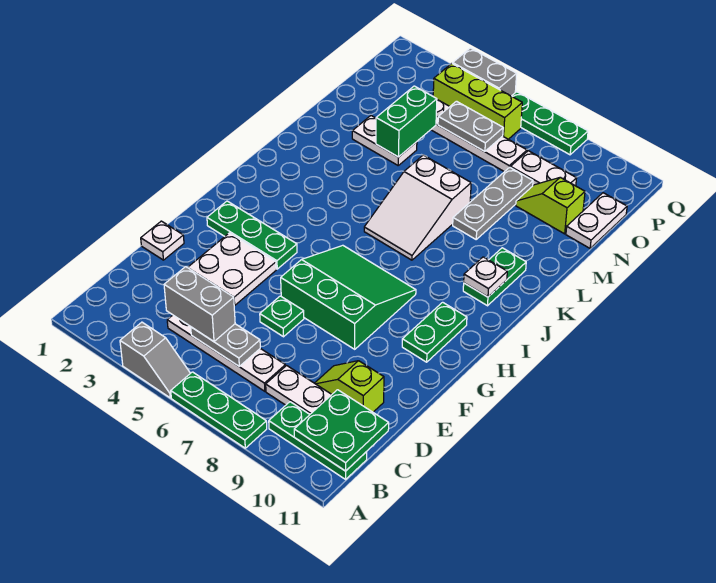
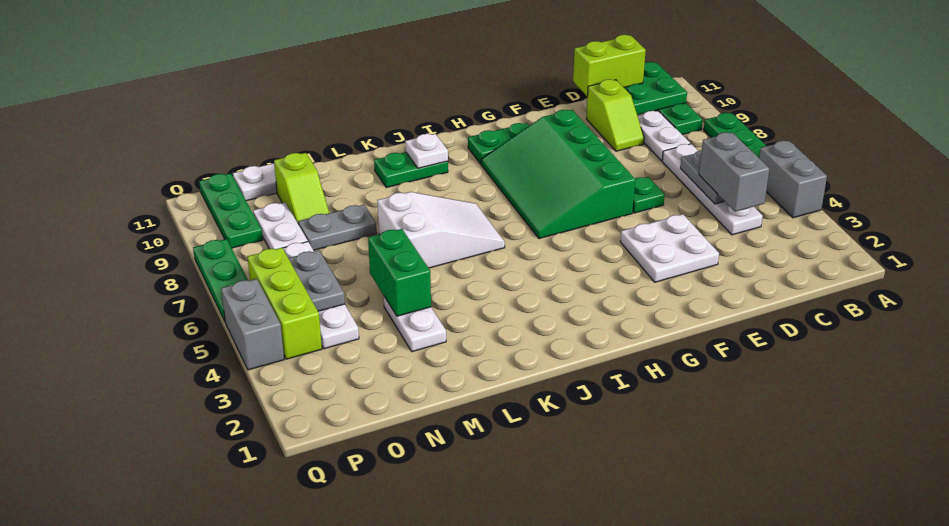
grey slope A4:A5 level 1 top 4 -> grey brick A4:A5 level 1
none -> lime brick C11:D11 level 3
white plate E1 level 1 -> none
green slope F6:H8 level 1 top F -> green slope F6:H9 level 1 top F
green plate G2:G4 level 1 -> green plate P9:P11 level 1
grey plate L8:N8 level 1 -> grey plate M8:N8 level 1
green brick M4:N4 level 2 -> green brick M4:M5 level 2

